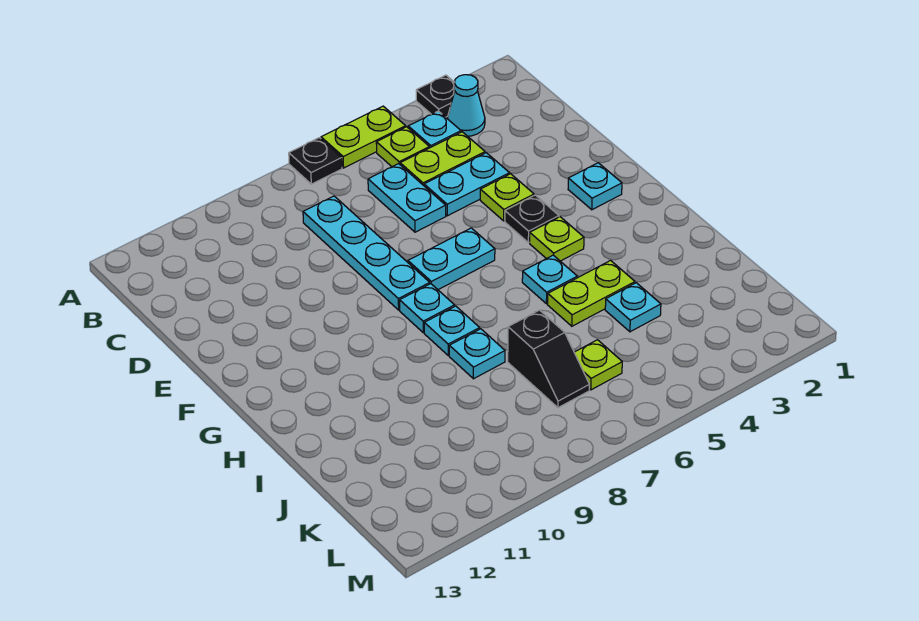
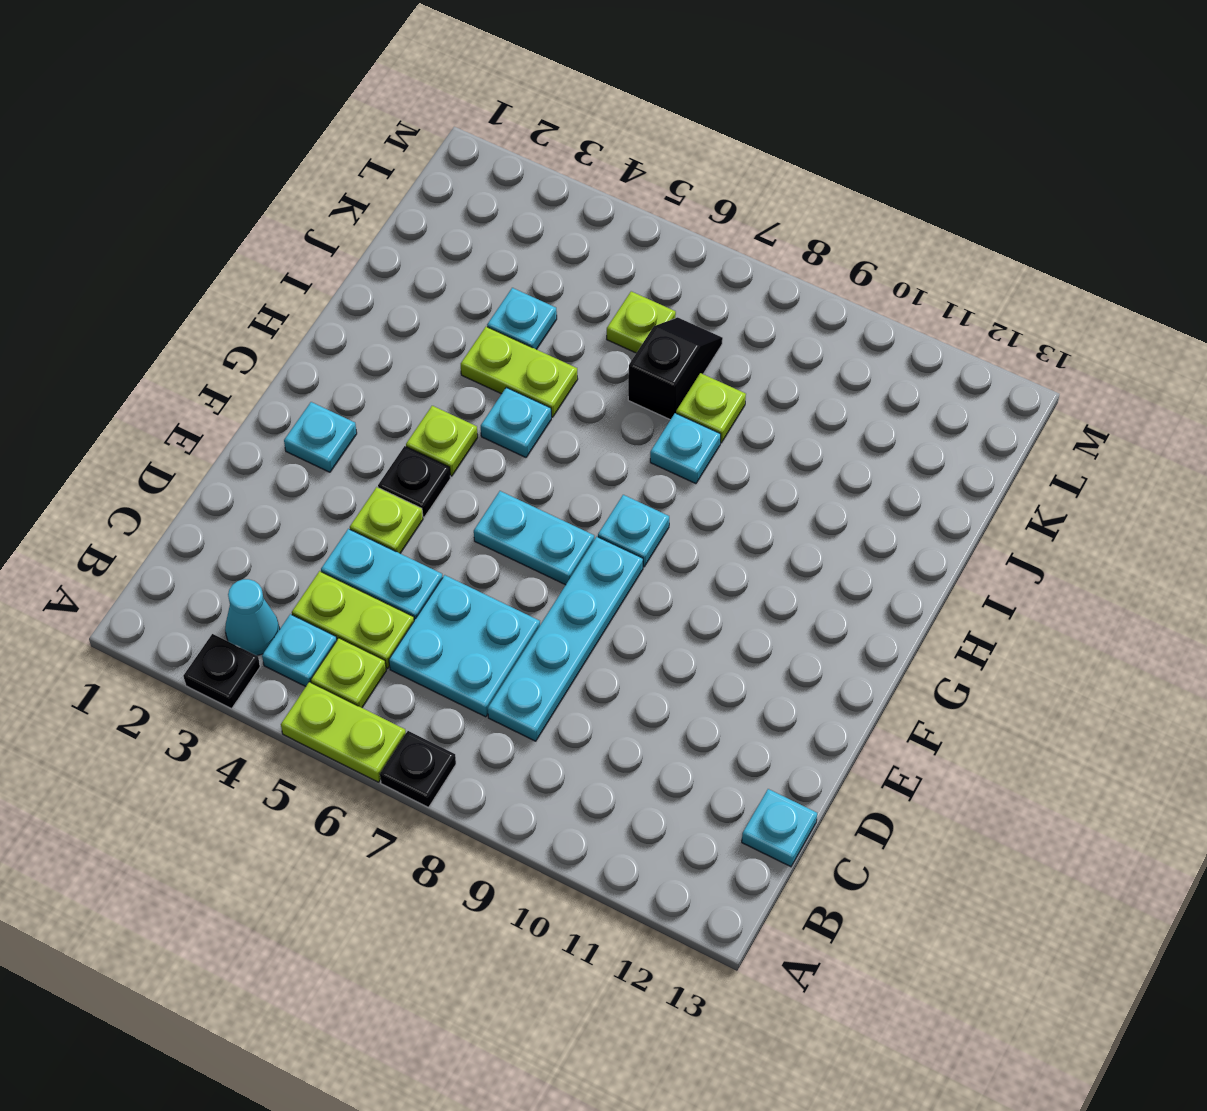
cyan plate C6:D6 level 1 -> cyan plate C6:D7 level 1
cyan plate H8 level 1 -> cyan plate C13 level 1
none -> lime plate J8 level 1

